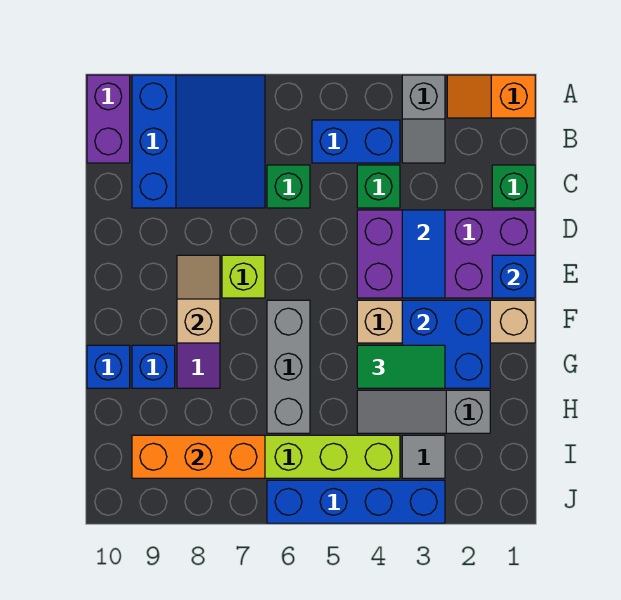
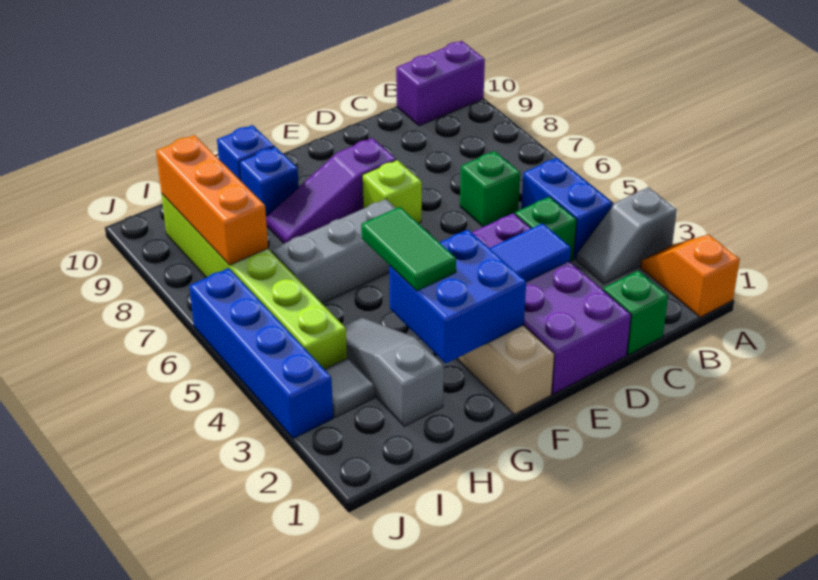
blue slope A7:C9 level 1 top 9 -> none
blue brick E1 level 2 -> none
tan slope E8:F8 level 2 top F -> none

